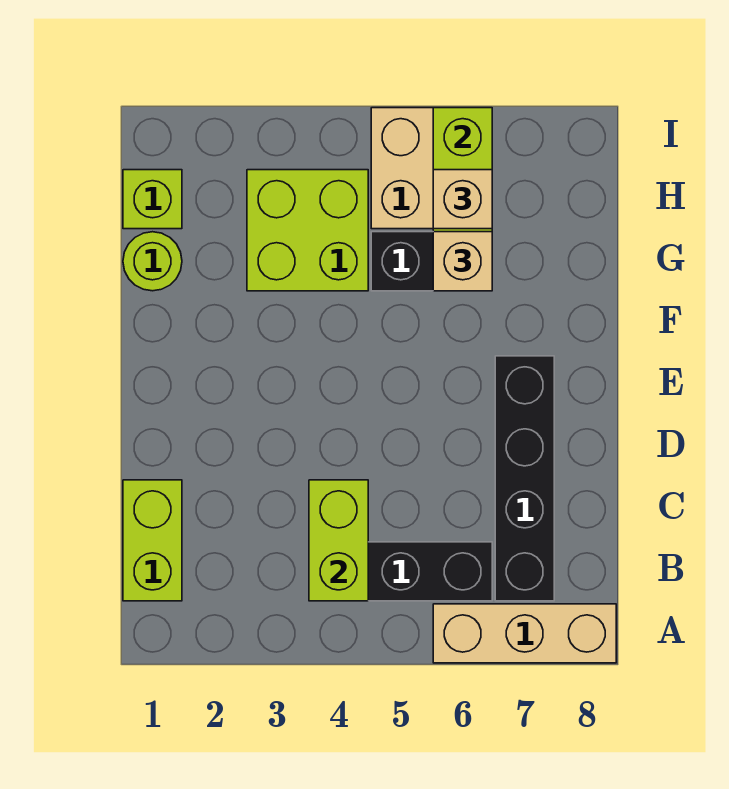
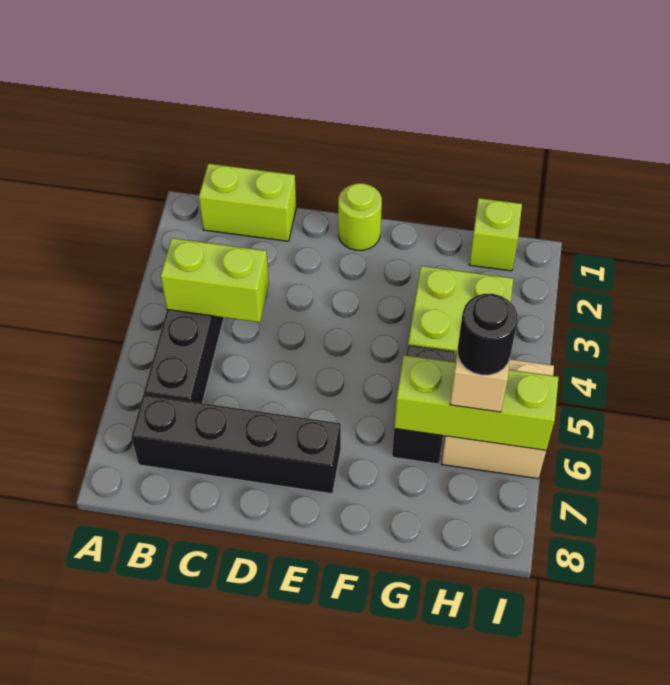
tan brick A6:A8 level 1 -> none
lime round brick G1 level 1 -> lime round brick E1 level 1
tan brick G6 level 3 -> none
none -> black round brick H6 level 4

